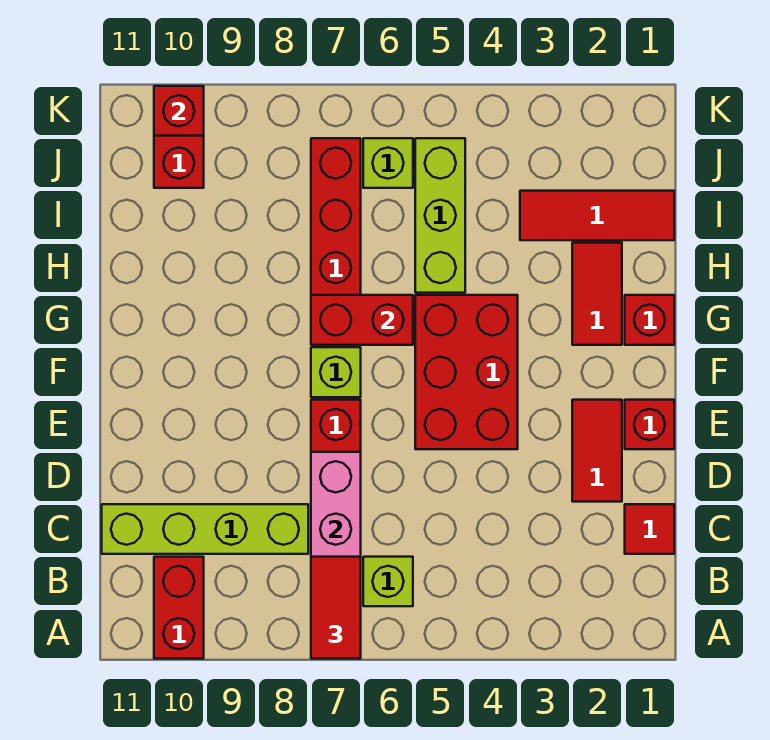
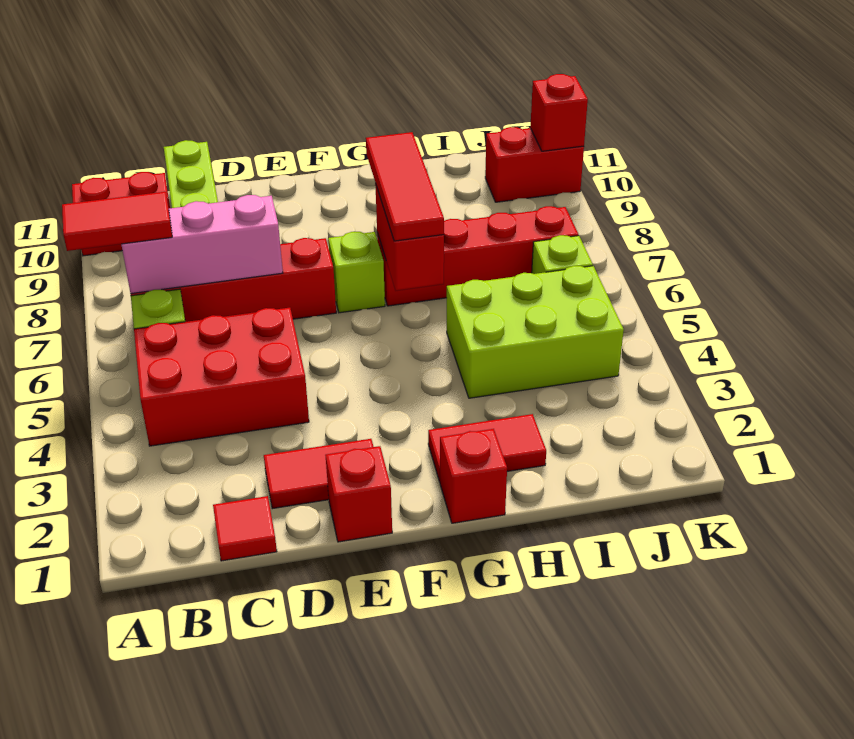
red brick E4:G5 level 1 -> red brick B4:D5 level 1
lime brick H5:J5 level 1 -> lime brick H4:J5 level 1
red tile I1:I3 level 1 -> red tile G6:G8 level 3

